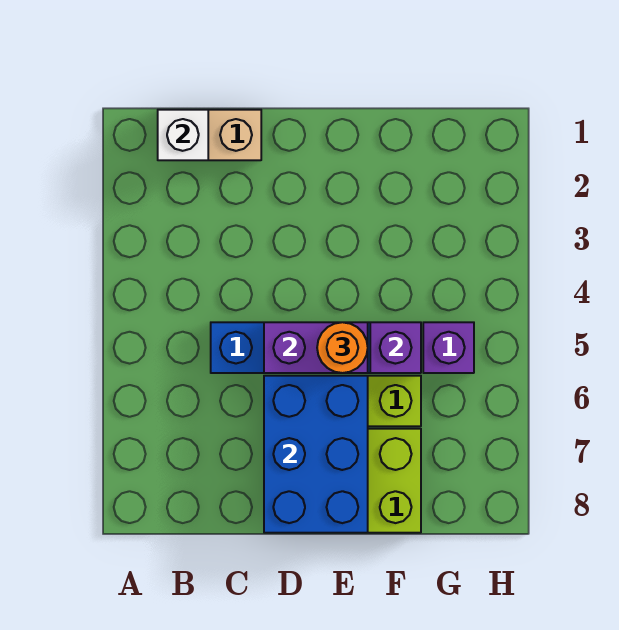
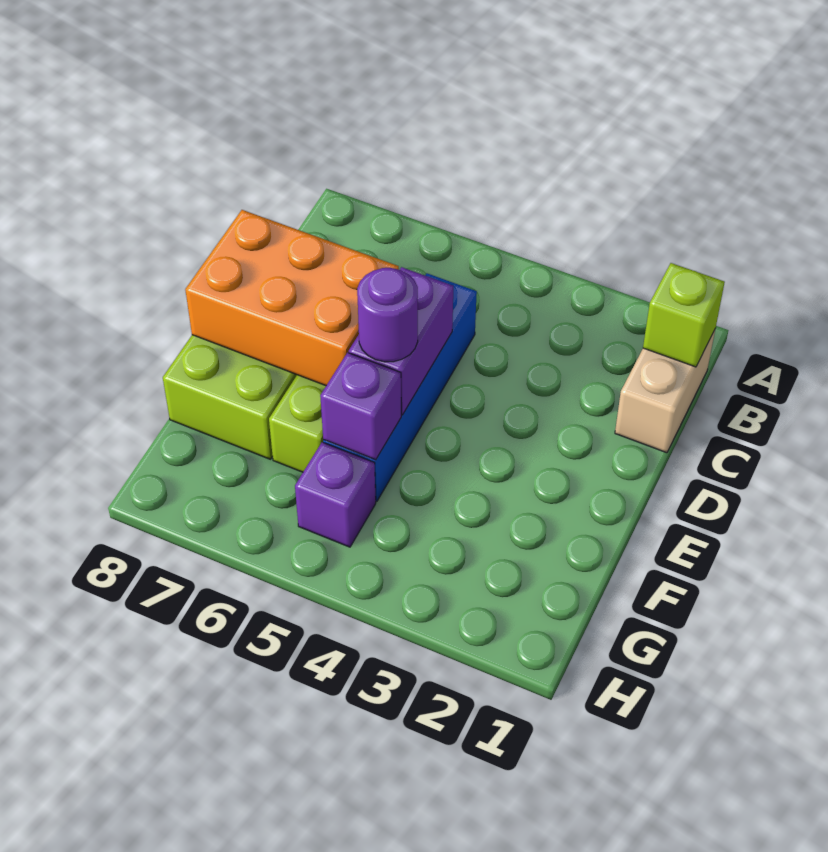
white brick B1 level 2 -> lime brick B1 level 2
blue brick D6:E8 level 2 -> orange brick D6:E8 level 2
orange round brick E5 level 3 -> purple round brick E5 level 3

